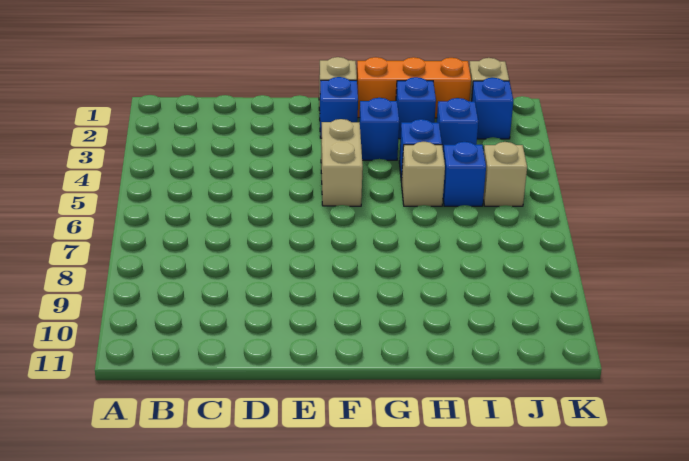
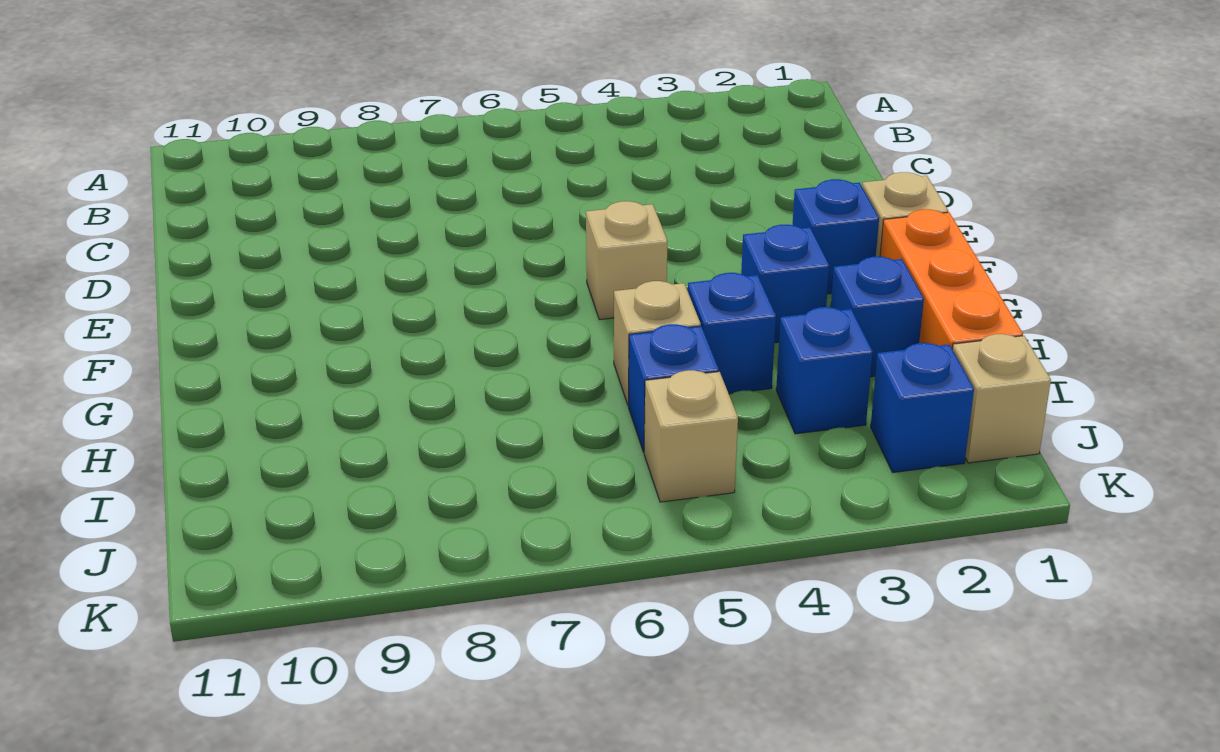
tan brick F4:F5 level 1 -> tan brick F5 level 1

